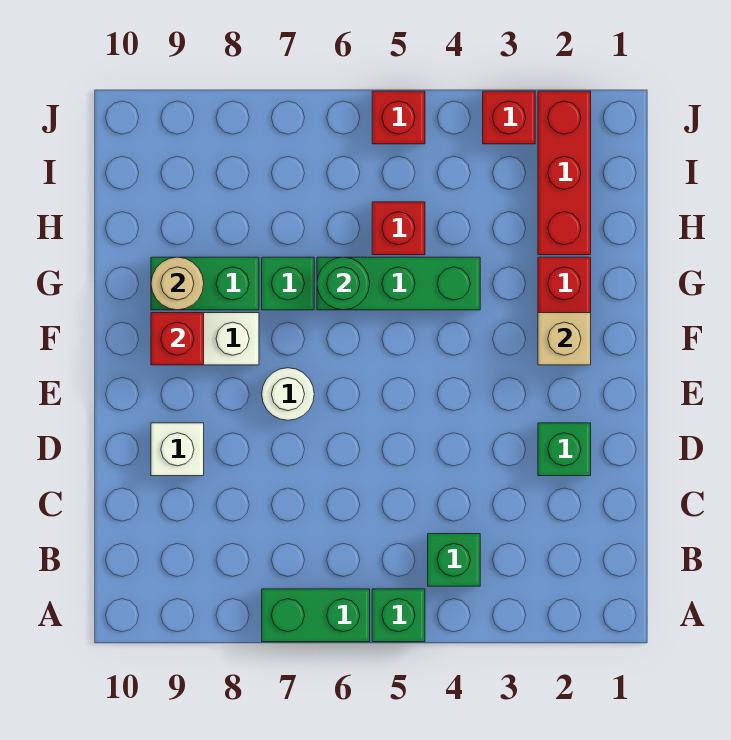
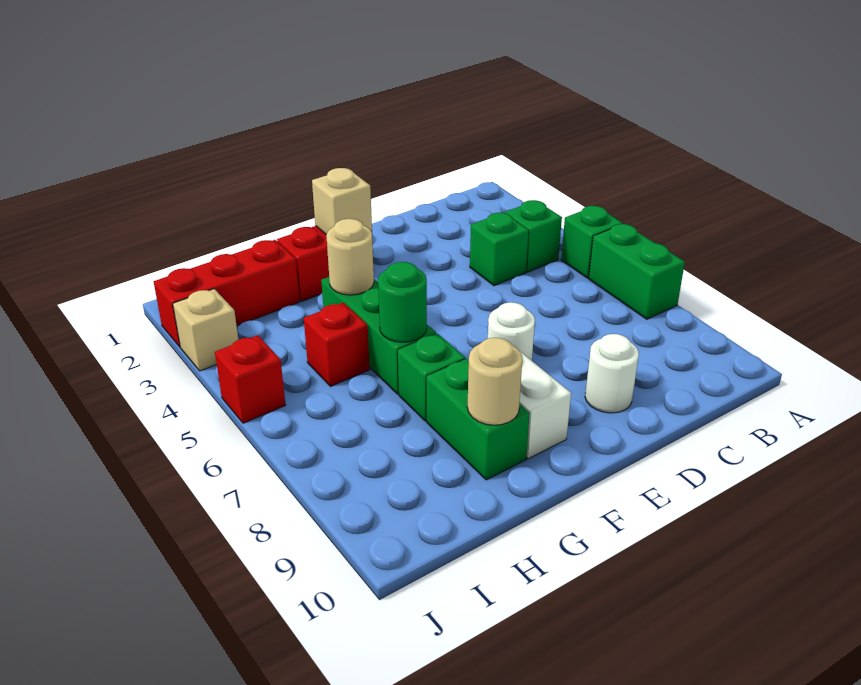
green brick D2 level 1 -> green brick C4 level 1
white brick D9 level 1 -> white round brick D9 level 1
red brick F9 level 2 -> none
none -> tan round brick G4 level 2
red brick J3 level 1 -> tan brick J3 level 1

